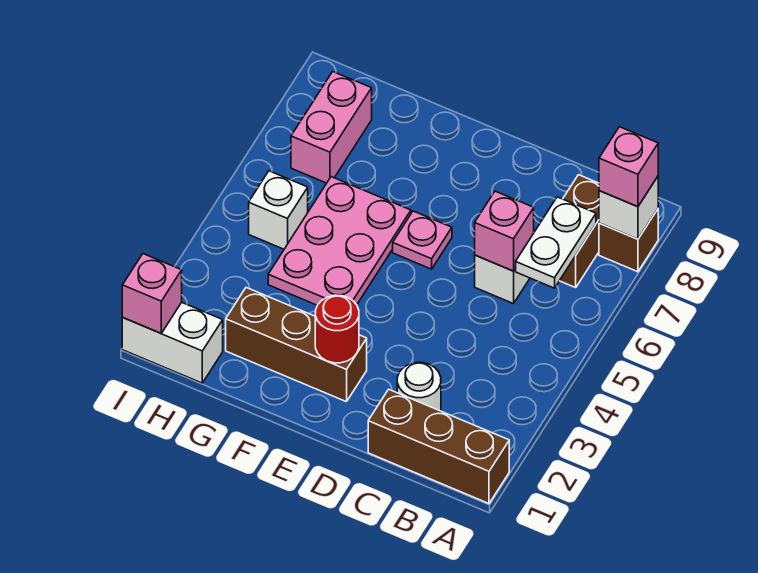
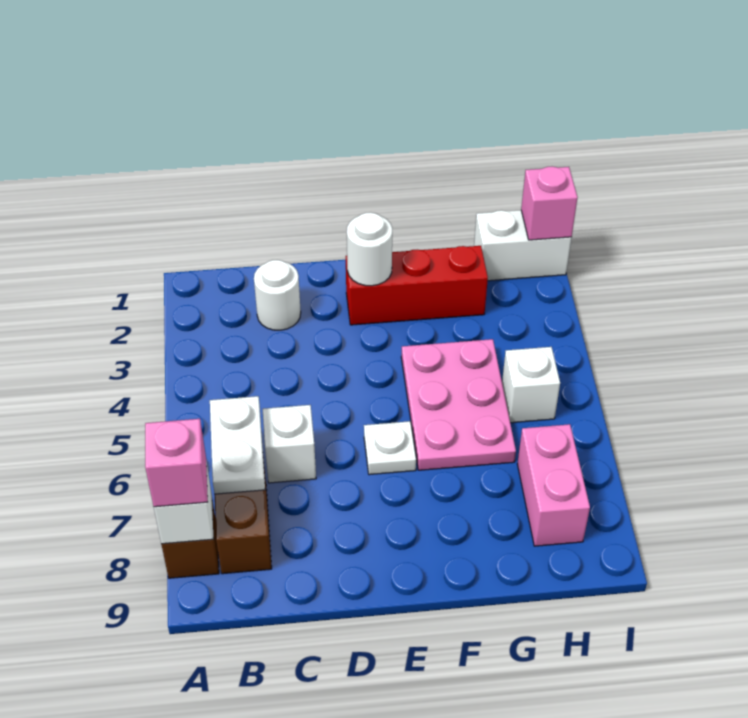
brown brick A1:C1 level 1 -> none
pink brick C6 level 2 -> none
brown brick E2:G2 level 1 -> red brick E2:G2 level 1
red round brick E2 level 2 -> white round brick E2 level 2
pink plate E6 level 1 -> white plate E6 level 1

